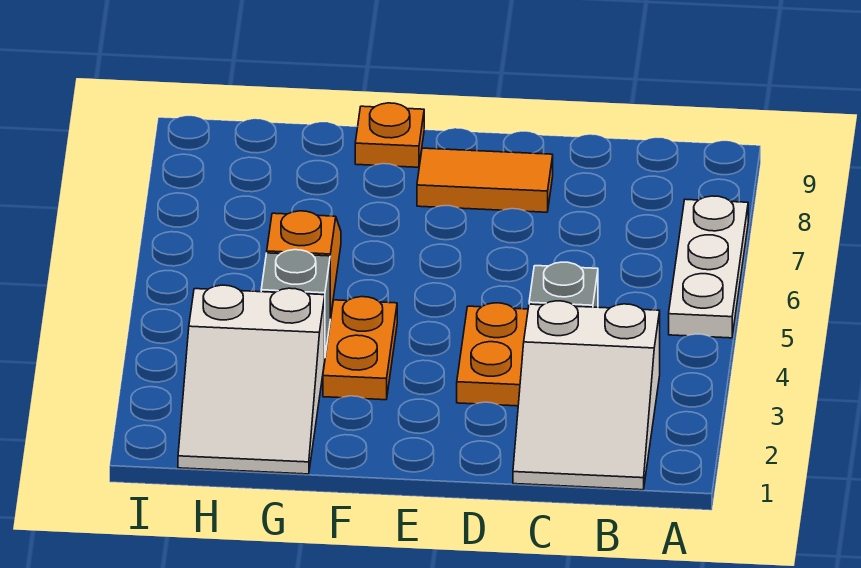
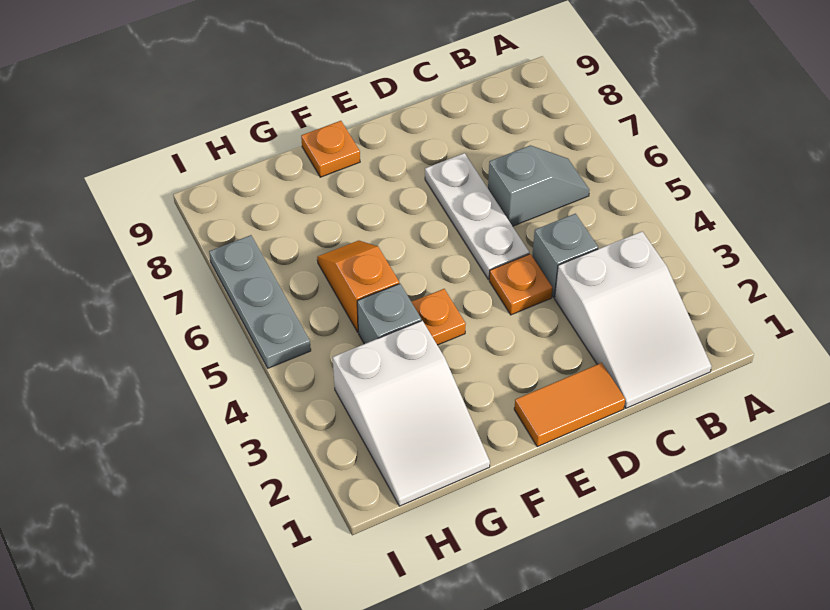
white plate A5:A7 level 1 -> white plate D5:D7 level 1
none -> grey slope B6:C6 level 1 top C
orange plate D3:D4 level 1 -> orange plate D4 level 1
orange tile D8:E8 level 1 -> orange tile D1:E1 level 1
orange plate F3:F4 level 1 -> orange plate F4 level 1
none -> grey plate I5:I7 level 1

